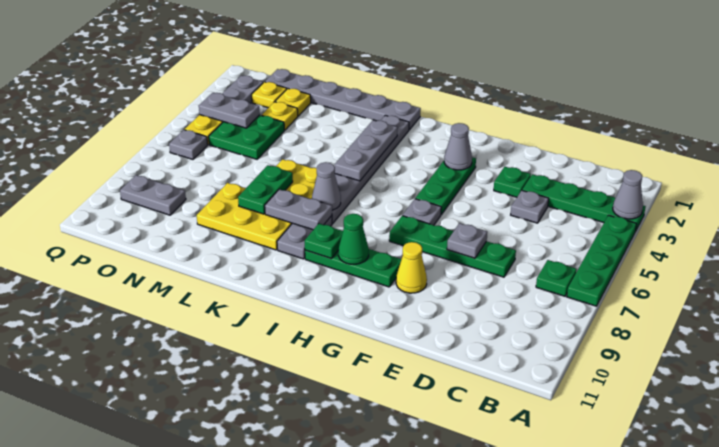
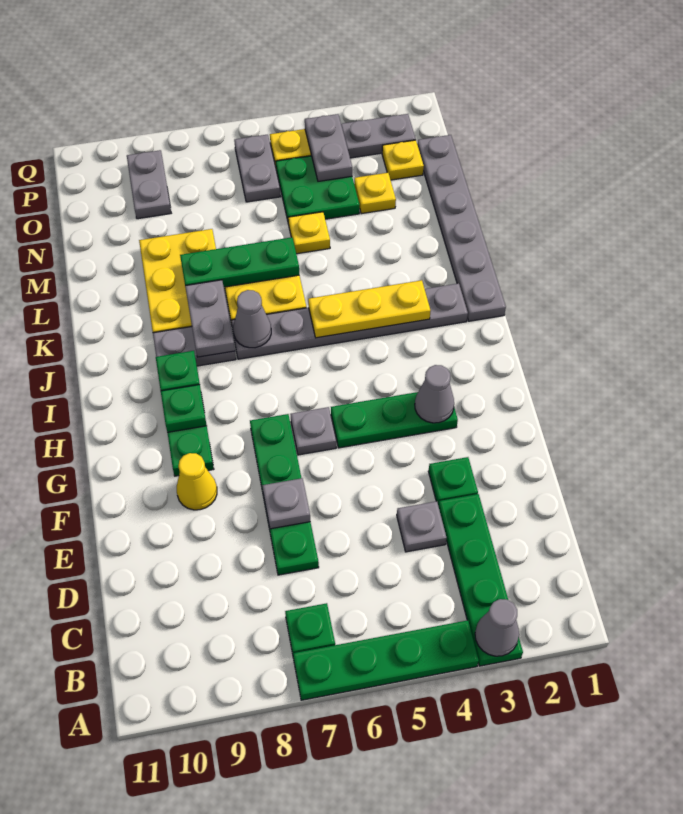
green cone H9 level 2 -> green plate H9 level 2
grey plate J3:J5 level 2 -> yellow plate J3:J5 level 2
green plate L7:L8 level 2 -> green plate L6:L8 level 2
yellow plate N2 level 1 -> yellow plate M5 level 1
grey plate P6 level 1 -> grey plate O6:P6 level 1

